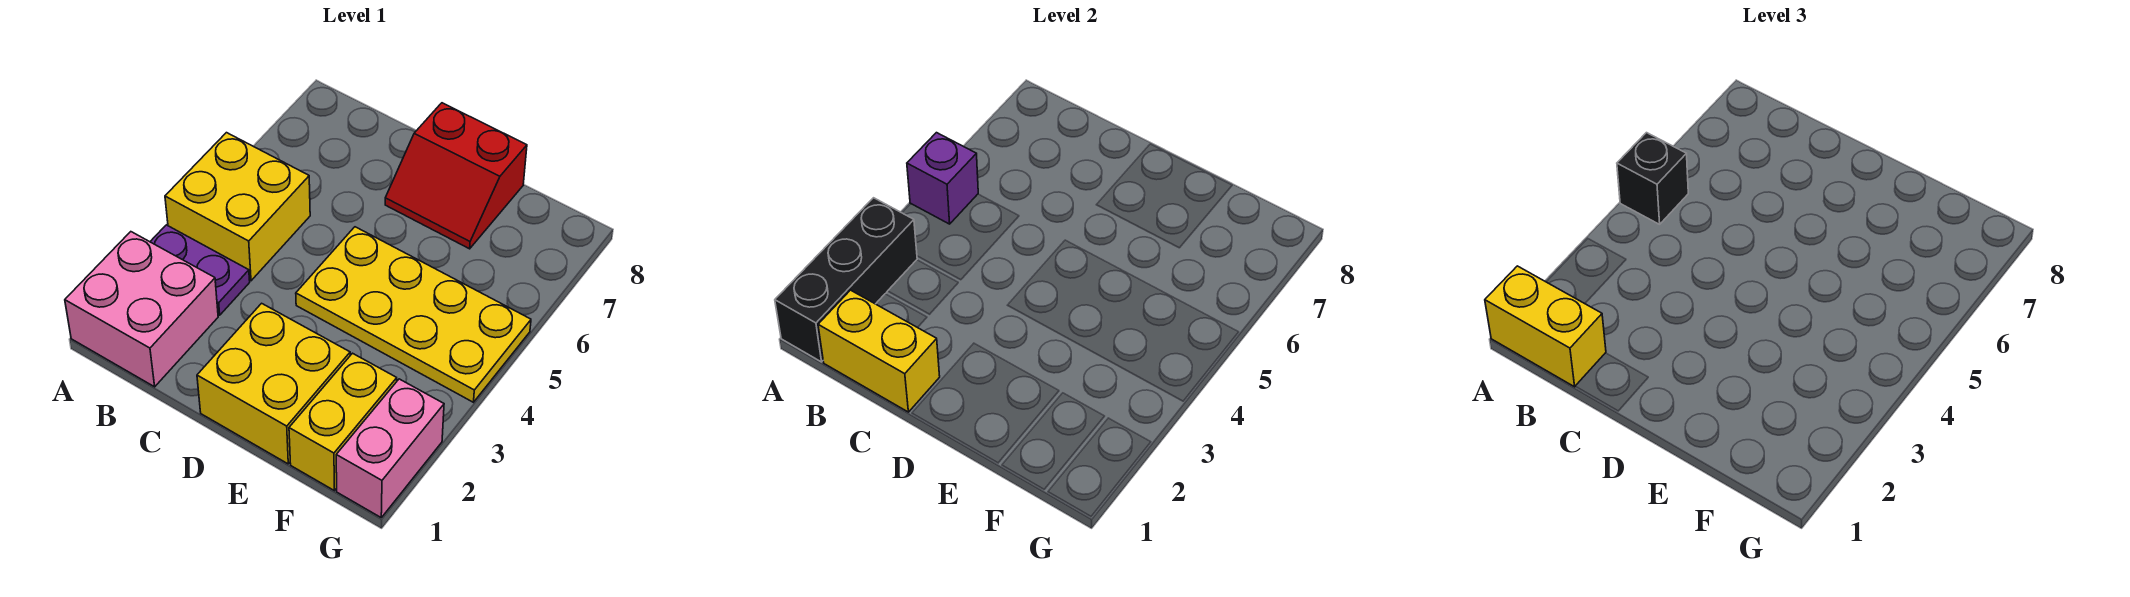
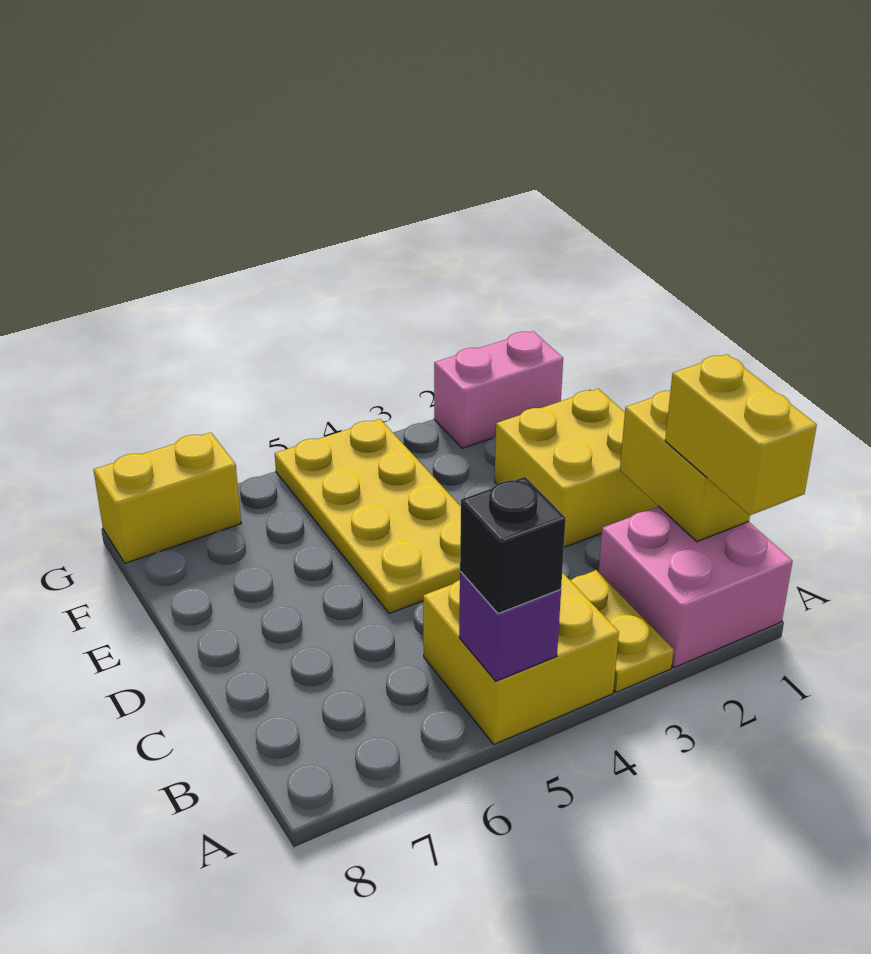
black brick A1:A3 level 2 -> none
purple plate A3:B3 level 1 -> yellow plate A3:B3 level 1
red slope D7:E8 level 1 top 8 -> none
yellow brick F1:F2 level 1 -> yellow brick G7:G8 level 1

